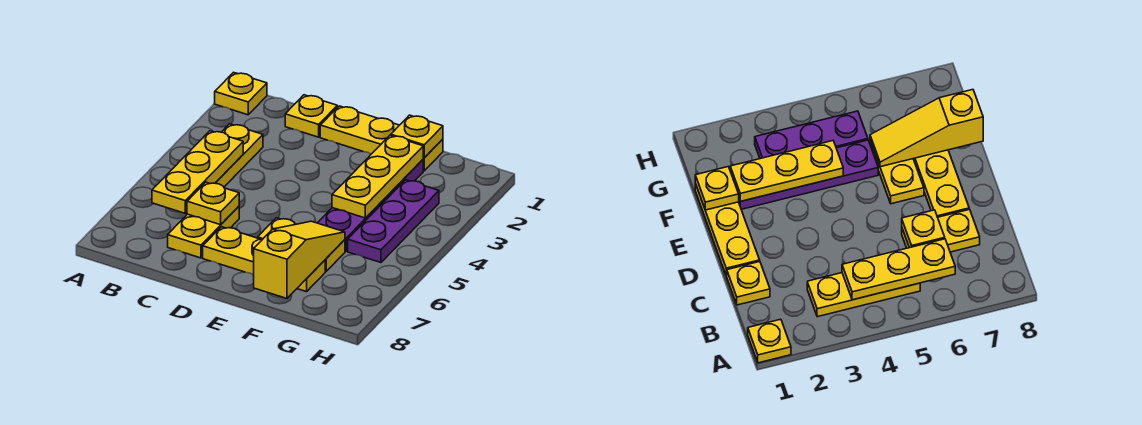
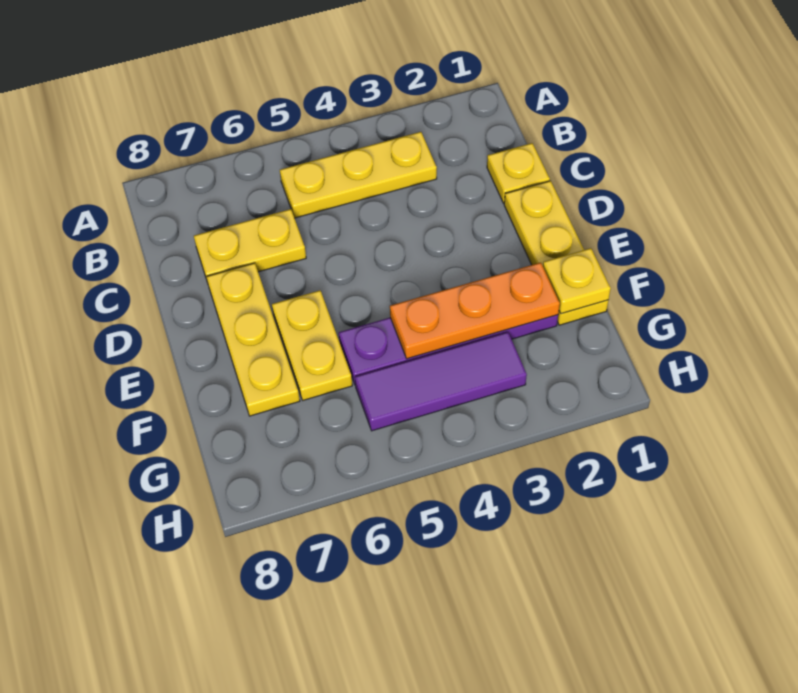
yellow plate A1 level 1 -> none
yellow plate B4:B6 level 2 -> none
yellow plate C6 level 2 -> none
yellow plate F2:F4 level 2 -> orange plate F2:F4 level 2
yellow slope F6:F8 level 2 top 8 -> none
purple plate G3:G5 level 1 -> purple tile G3:G5 level 1

